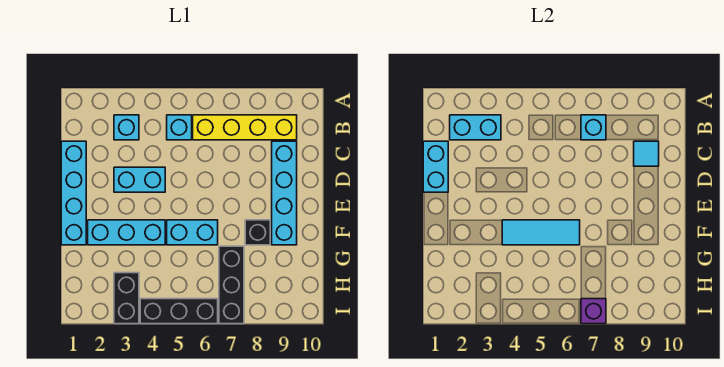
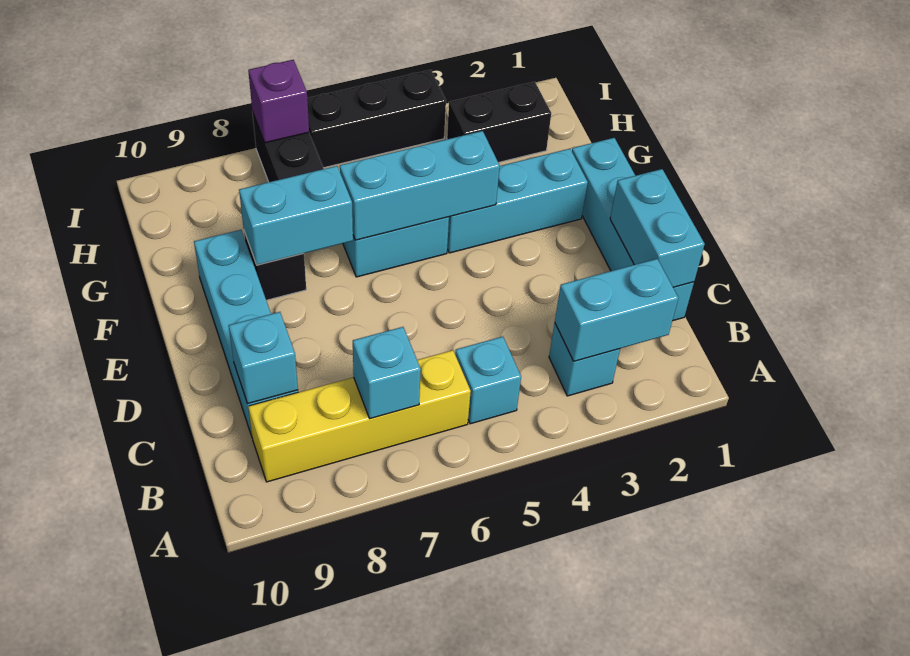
cyan tile C9 level 2 -> cyan brick C9 level 2
cyan brick D3:D4 level 1 -> cyan brick F7:F8 level 2
cyan tile F4:F6 level 2 -> cyan brick F4:F6 level 2
black brick H3:I3 level 1 -> black brick H2:H3 level 1

